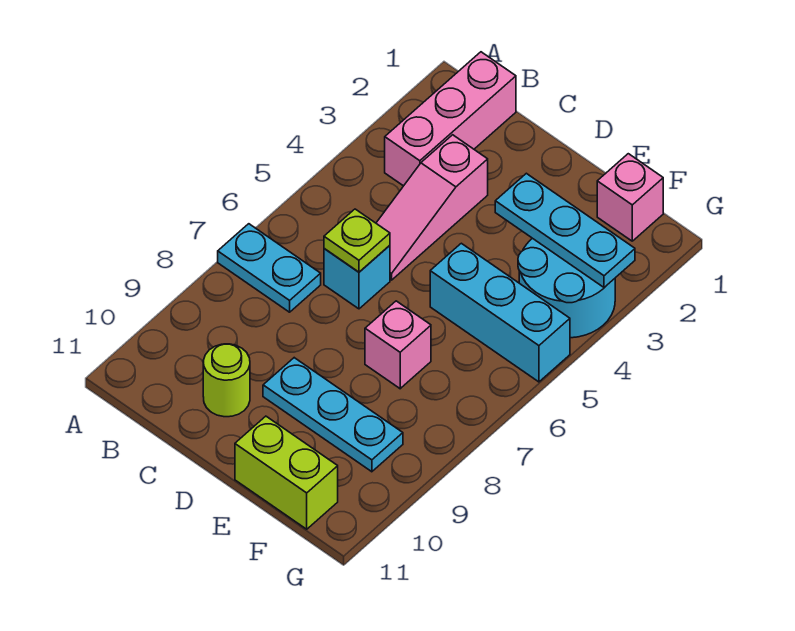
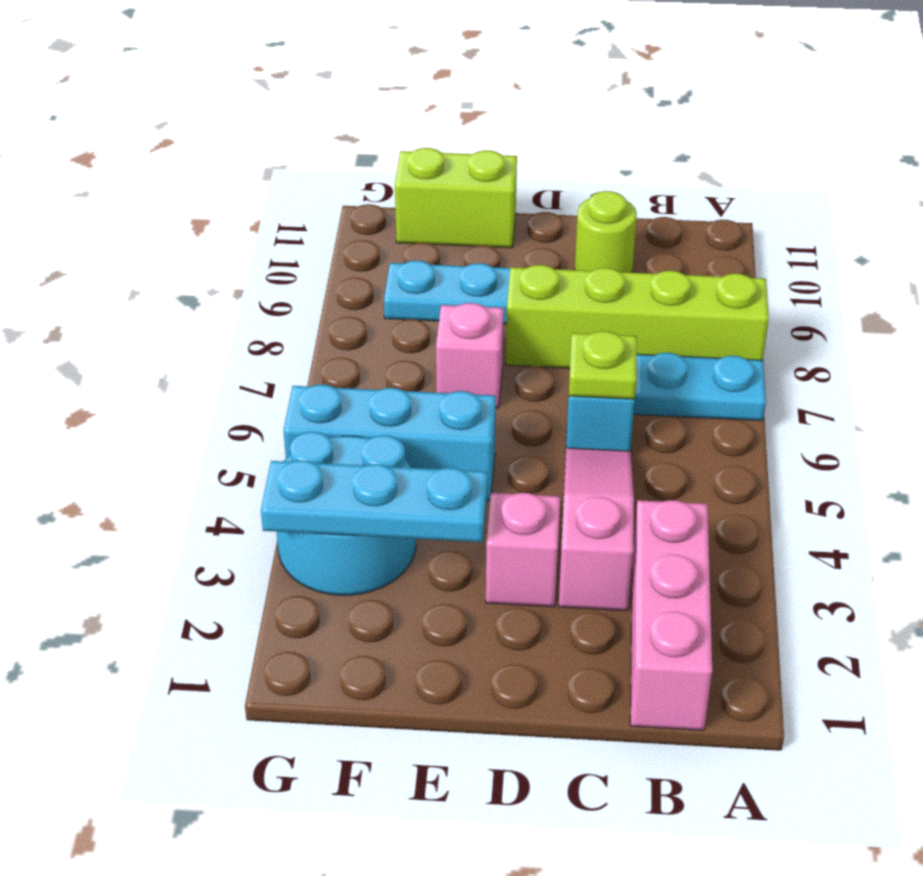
none -> lime brick A8:D8 level 1
pink brick F1 level 1 -> pink brick D3 level 1

